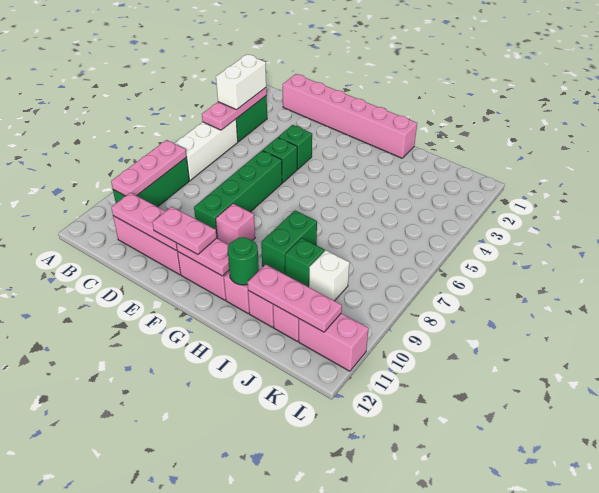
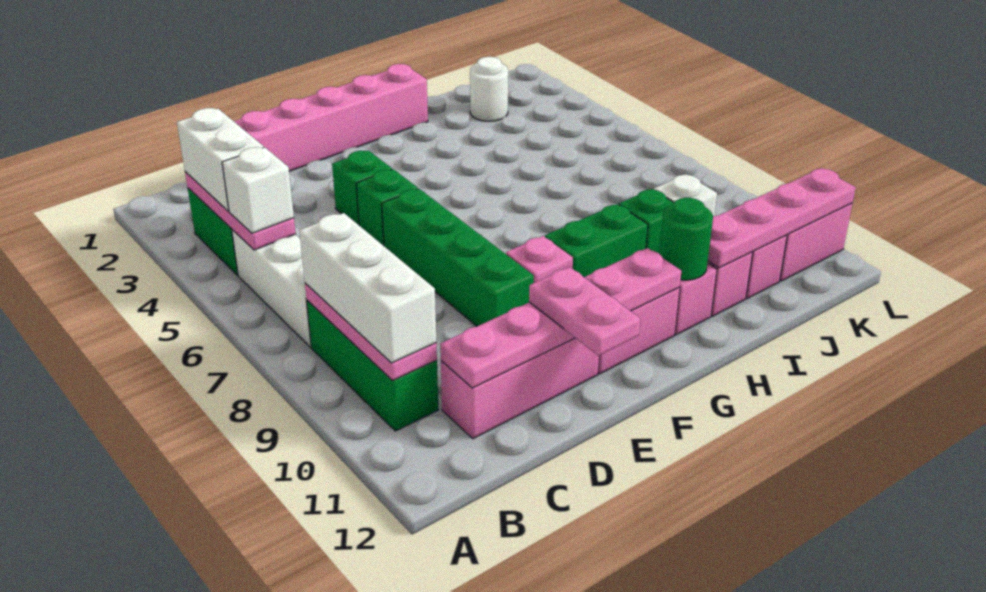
none -> white brick B5 level 3
none -> white brick B8:B10 level 3
pink plate E11:F11 level 3 -> pink plate E11:E12 level 3
green brick H8:H9 level 1 -> green brick G9:H9 level 1
pink plate I11:K11 level 2 -> pink plate I11:L11 level 2
none -> white round brick J2 level 1

